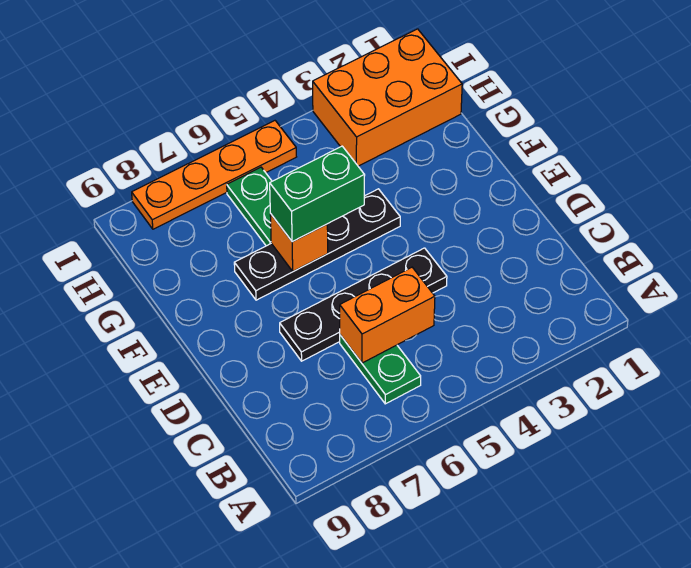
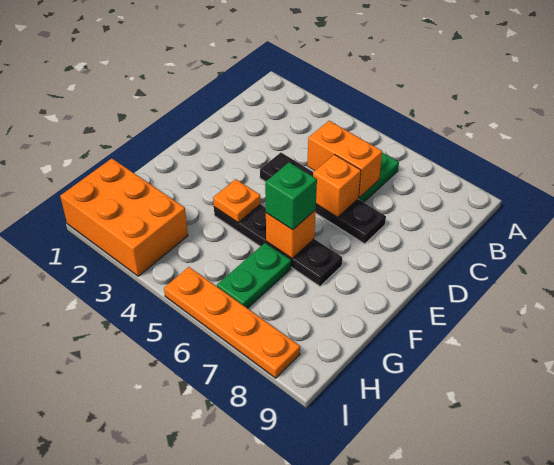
none -> orange brick D6 level 2
none -> orange plate F4 level 2
green brick F5:F6 level 3 -> green brick F6 level 3

